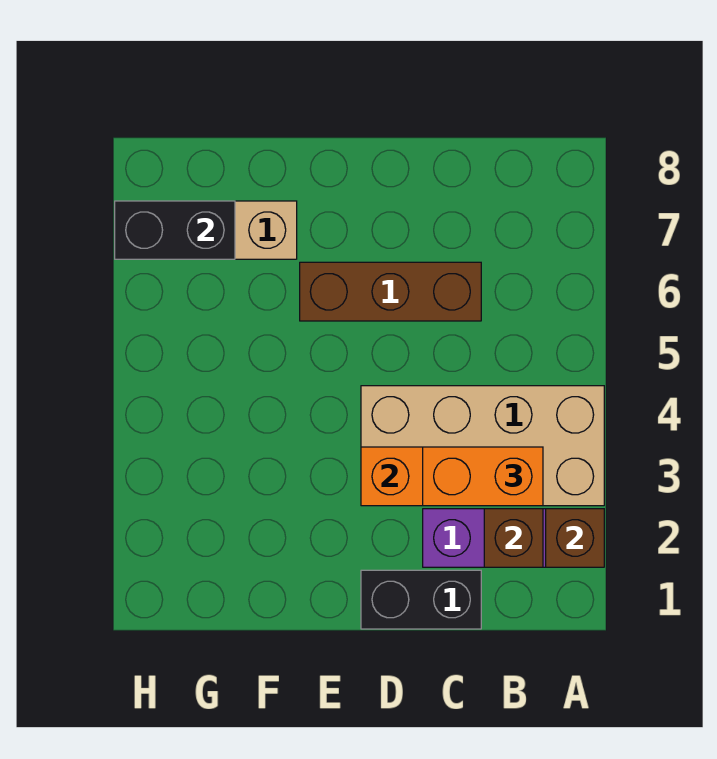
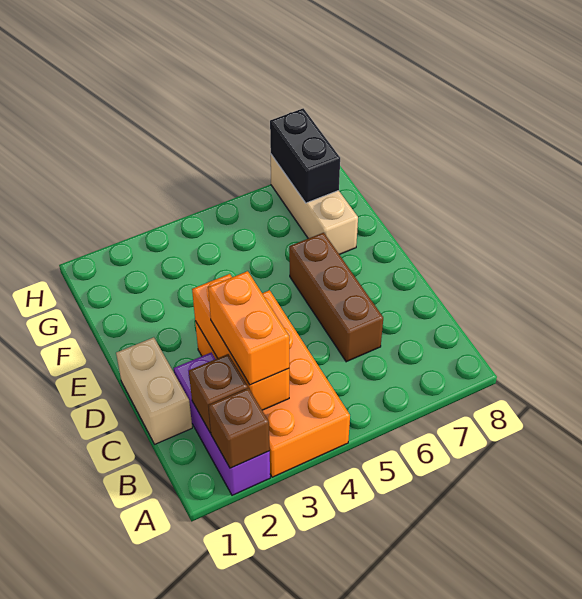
tan brick A3:D4 level 1 -> orange brick A3:D4 level 1
black brick C1:D1 level 1 -> tan brick C1:D1 level 1

